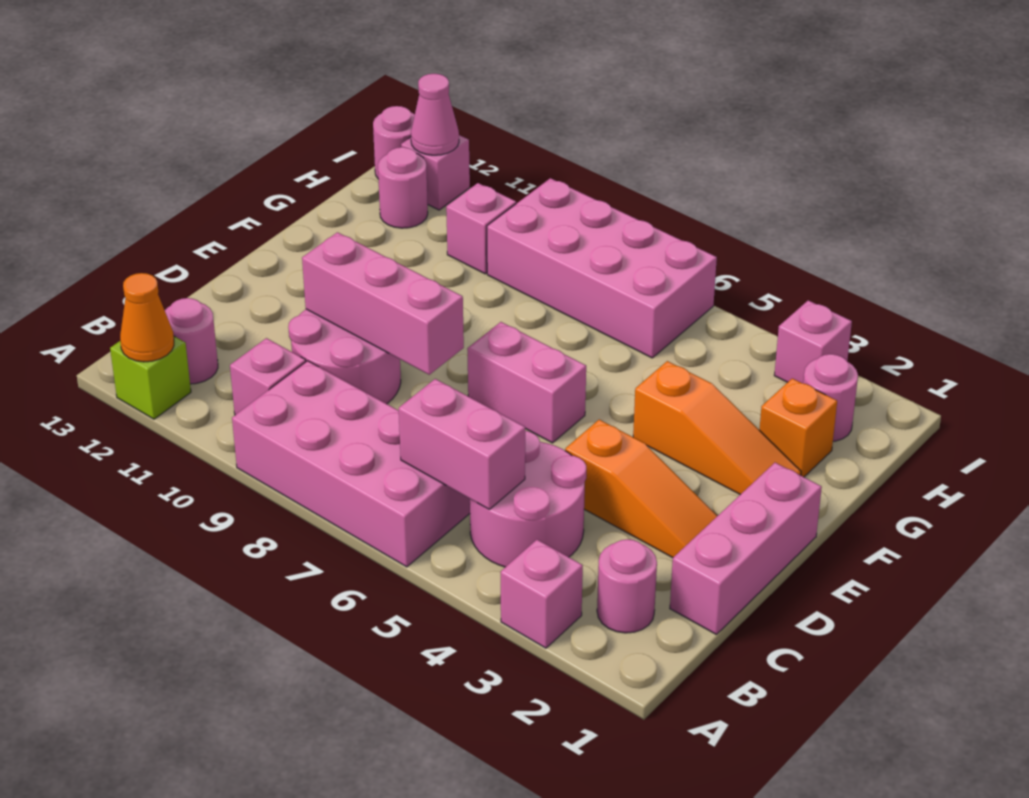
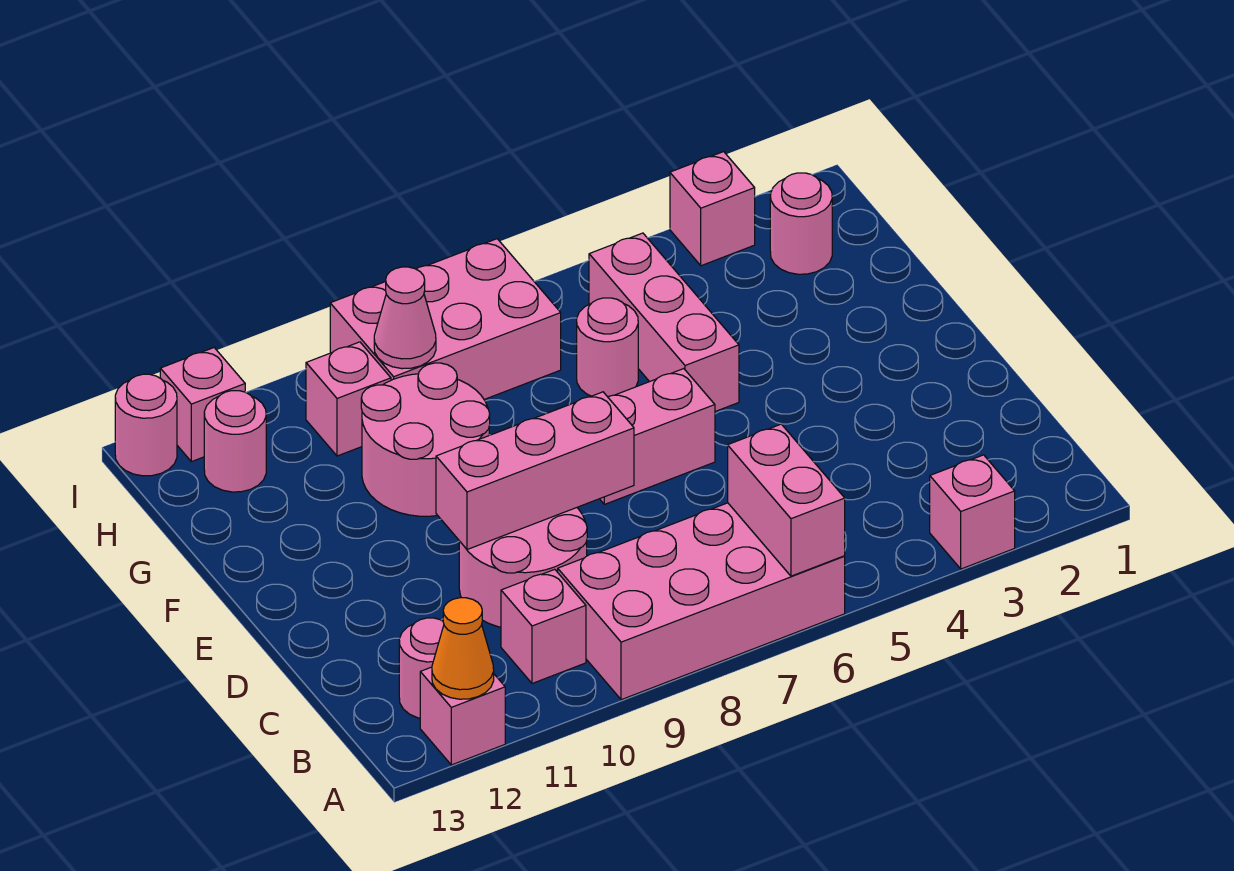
lime brick A12 level 1 -> pink brick A12 level 1
pink round brick B2 level 1 -> pink round brick G6 level 1
pink round brick B4:C5 level 1 -> pink round brick F9:G10 level 1
pink brick B5:B6 level 2 -> pink brick A6:B6 level 2
pink brick C1:E1 level 1 -> pink brick F5:H5 level 1
orange slope D2:D4 level 1 top 4 -> none
orange slope F2:F4 level 1 top 4 -> none
orange brick G2 level 1 -> none
pink brick H6:I9 level 1 -> pink brick H7:I9 level 1
pink cone I12 level 2 -> pink cone H9 level 2

